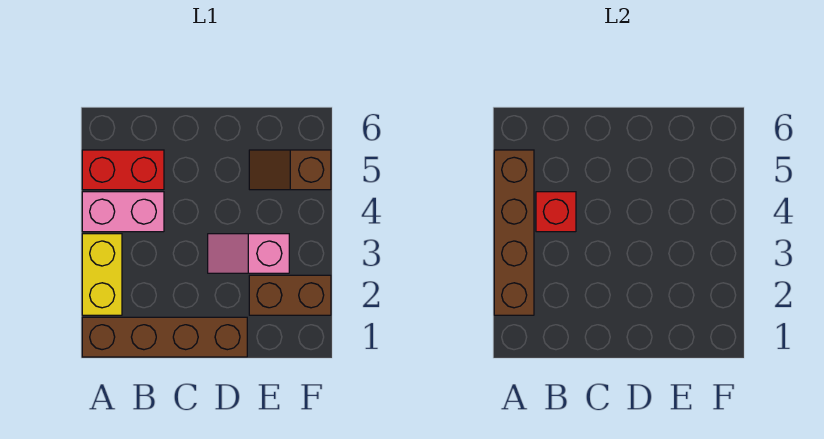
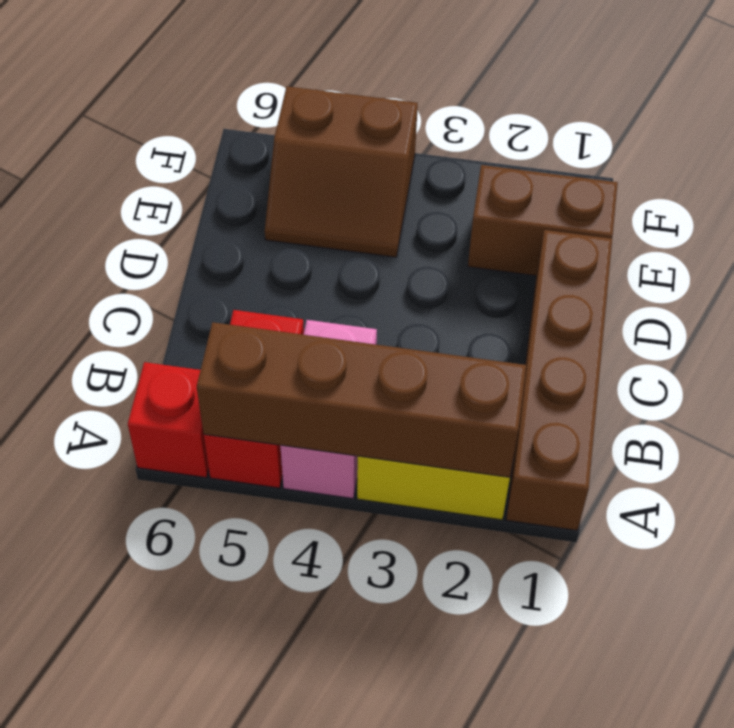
red brick B4 level 2 -> red brick A6 level 1
pink slope D3:E3 level 1 top E -> none
brown brick E2:F2 level 1 -> brown brick E1:E2 level 1
brown slope E5:F5 level 1 top F -> brown slope E4:F5 level 1 top F

